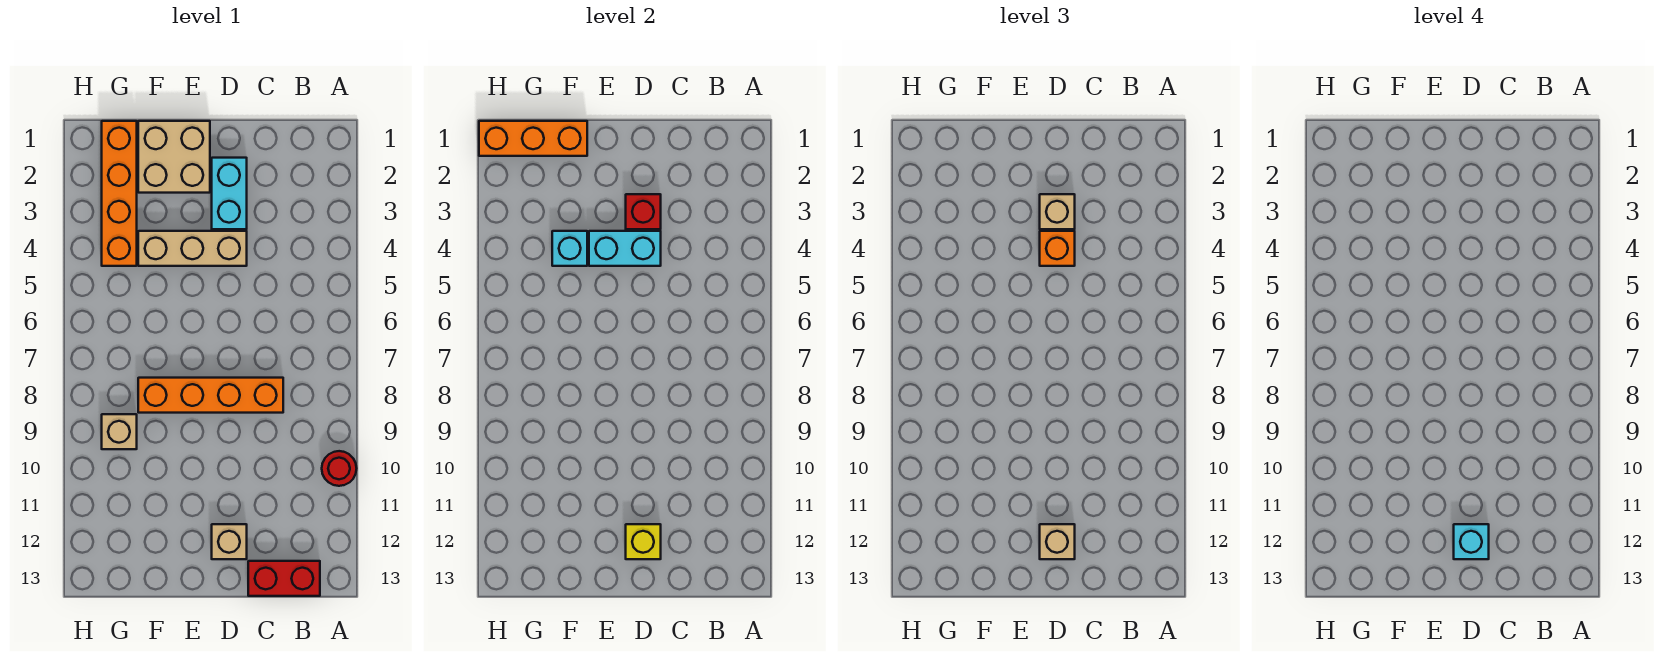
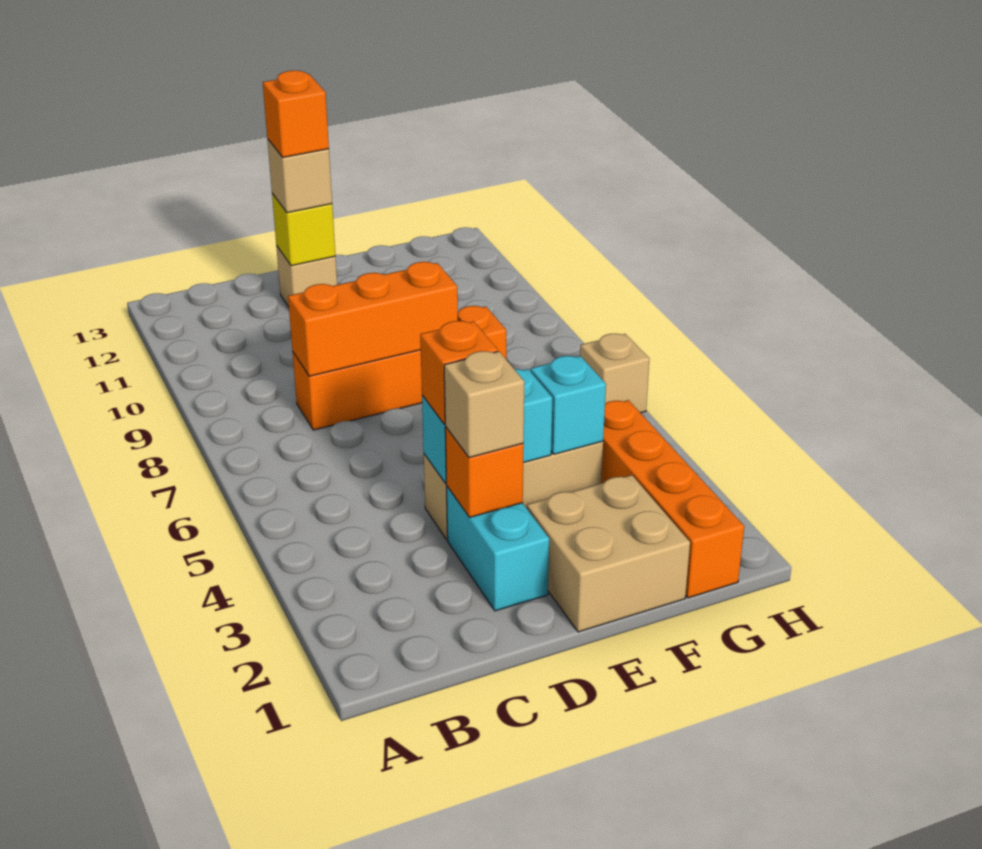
red round brick A10 level 1 -> none
red brick B13:C13 level 1 -> none
red brick D3 level 2 -> orange brick D3 level 2
cyan brick D12 level 4 -> orange brick D12 level 4
orange brick F1:H1 level 2 -> orange brick C8:E8 level 2
tan brick G9 level 1 -> tan brick H6 level 1

